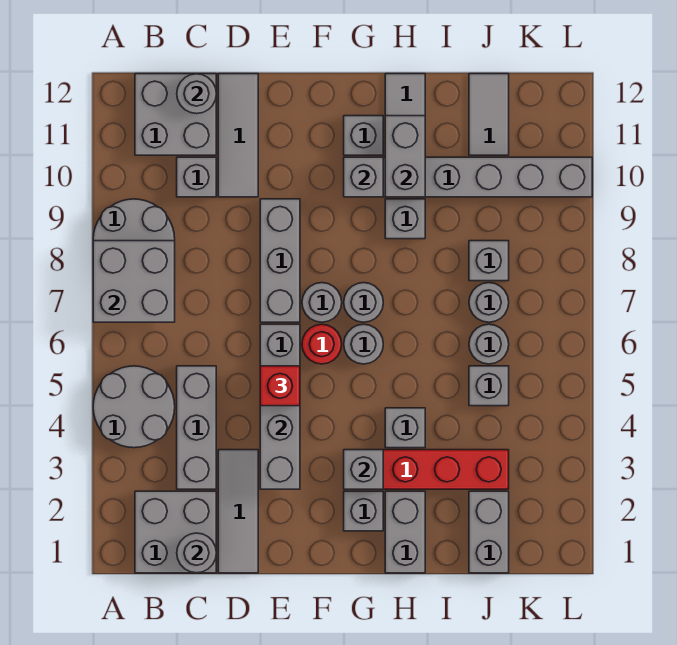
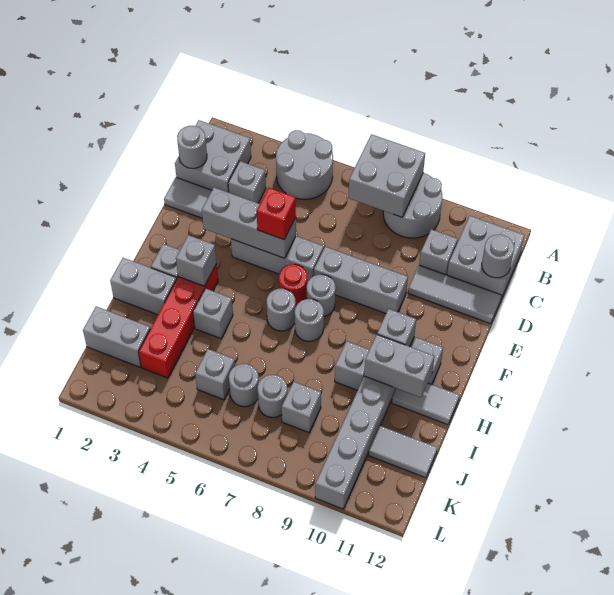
grey brick C3:C5 level 1 -> grey brick C3 level 1

